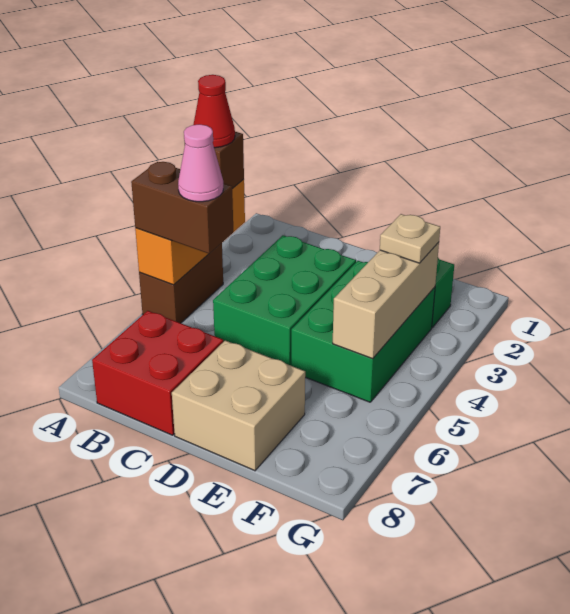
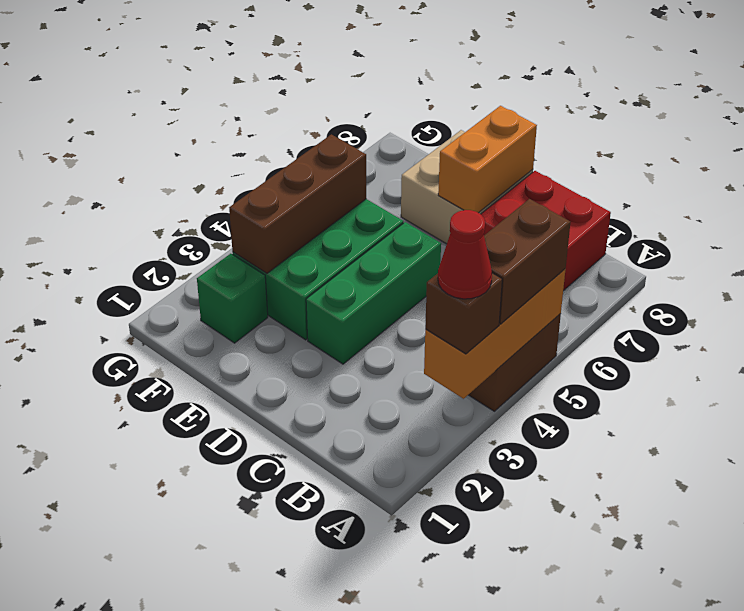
brown brick A5:B5 level 3 -> brown brick A4:A5 level 3
pink cone B5 level 4 -> none
green brick C3:D5 level 1 -> green brick D3:D5 level 1
none -> orange brick D7:D8 level 2
tan brick F3:F5 level 2 -> brown brick F3:F5 level 2
tan plate F3 level 3 -> none

